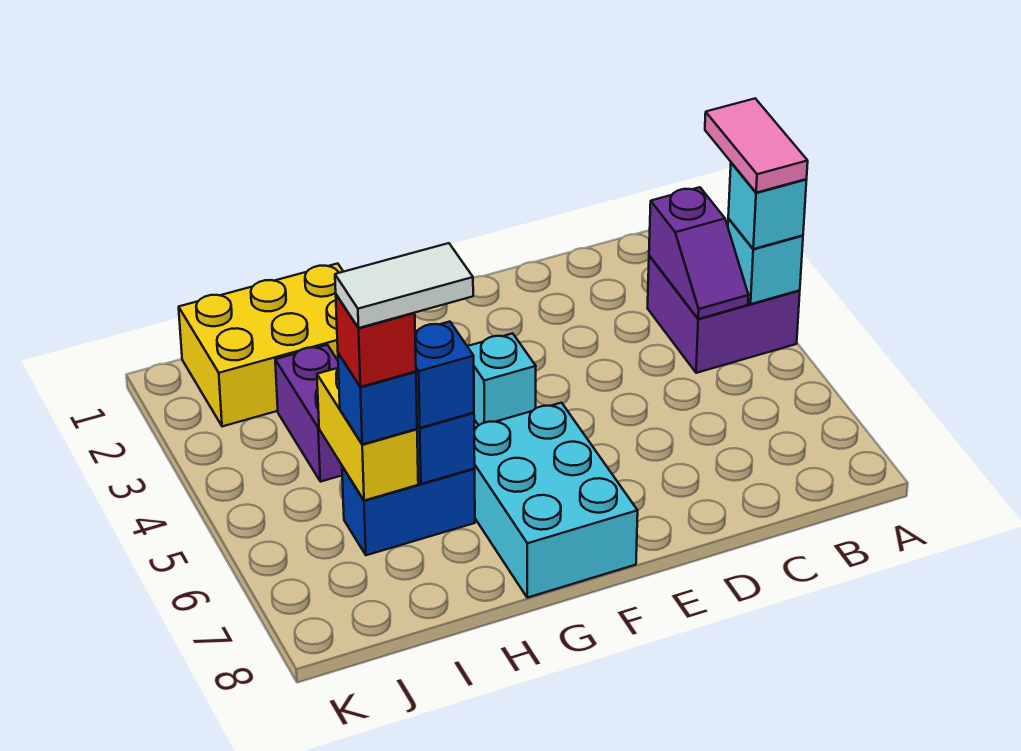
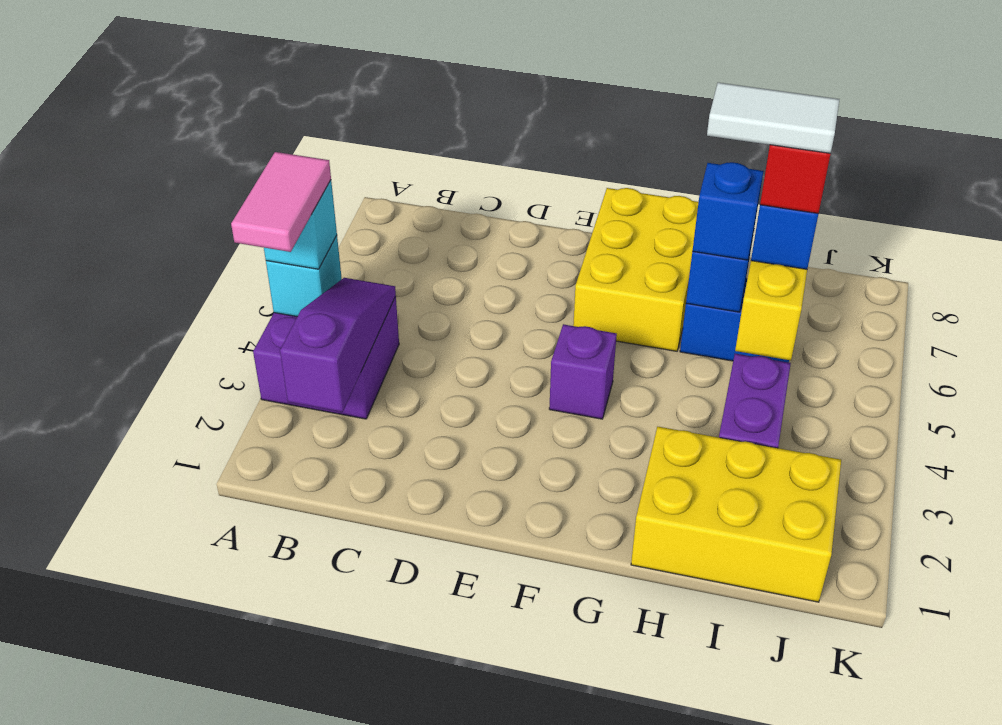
purple slope B3:B4 level 2 top 3 -> purple slope B2:B4 level 2 top 2
cyan brick F4 level 1 -> purple brick F4 level 1
cyan brick F6:G8 level 1 -> yellow brick F6:G8 level 1

